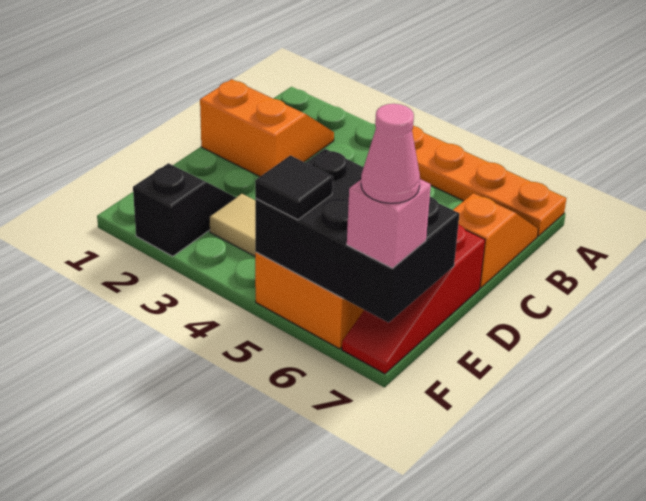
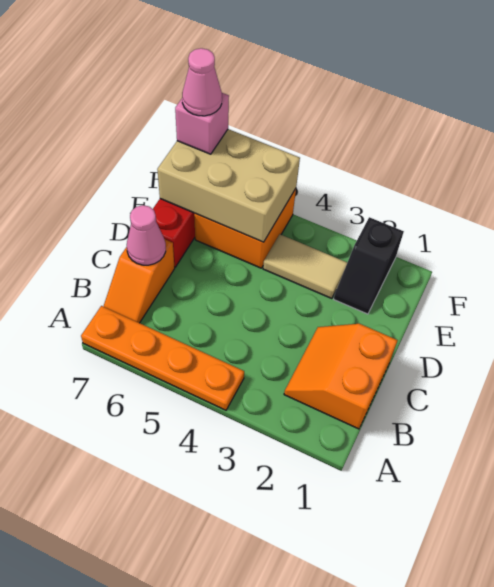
orange slope B1:C2 level 1 top C -> orange slope B1:C2 level 1 top 1
none -> pink cone C7 level 2
black brick E5:F7 level 2 -> tan brick E5:F7 level 2
black tile F5 level 3 -> none

